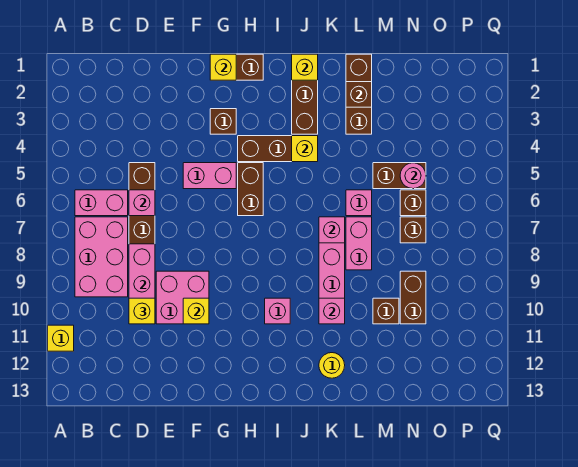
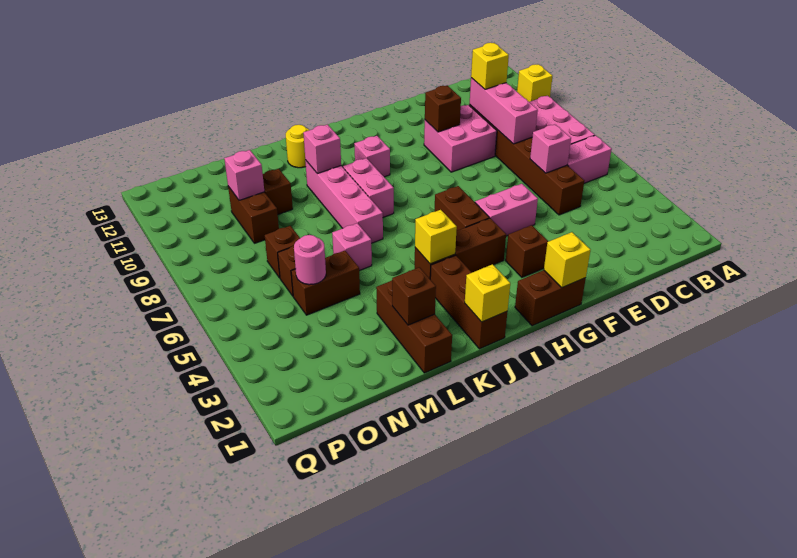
yellow brick F10 level 2 -> brown brick F10 level 2
pink brick K7 level 2 -> pink brick N10 level 2
pink brick L7:L8 level 1 -> pink brick J8:J9 level 1

